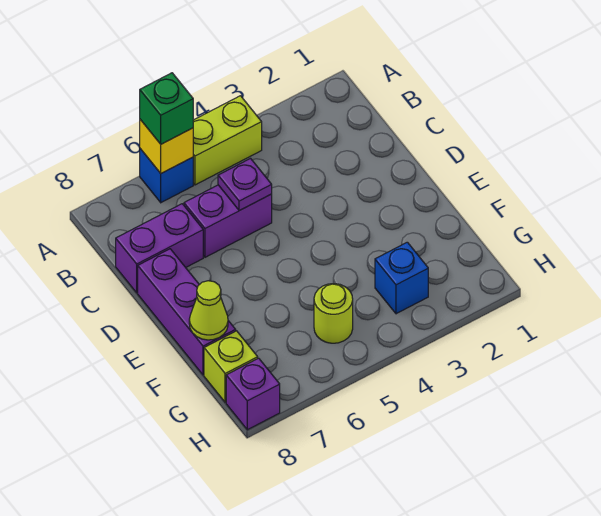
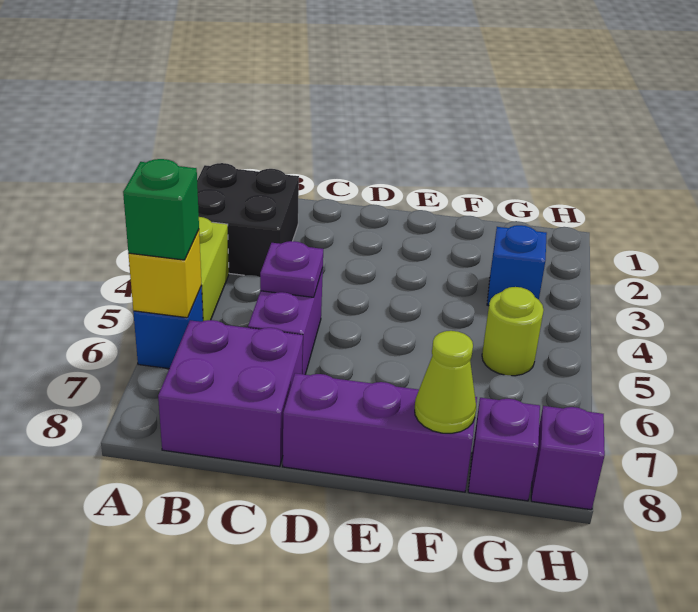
none -> black brick A2:B3 level 1
purple brick C7:C8 level 1 -> purple brick B7:C8 level 1
lime brick G8 level 1 -> purple brick G8 level 1

